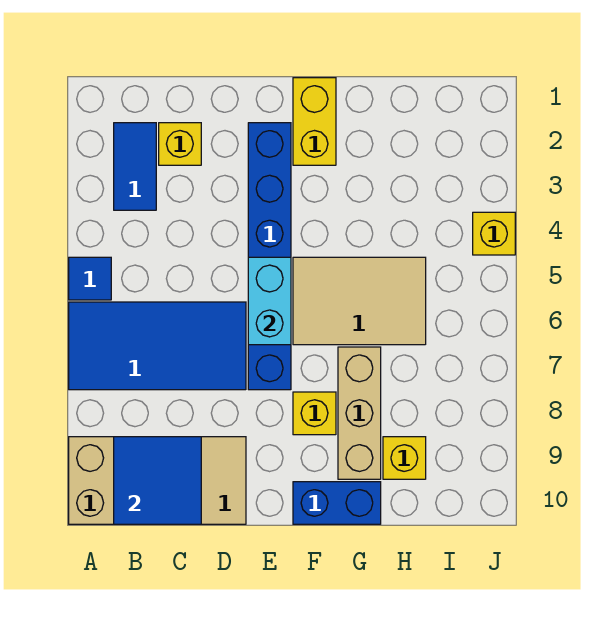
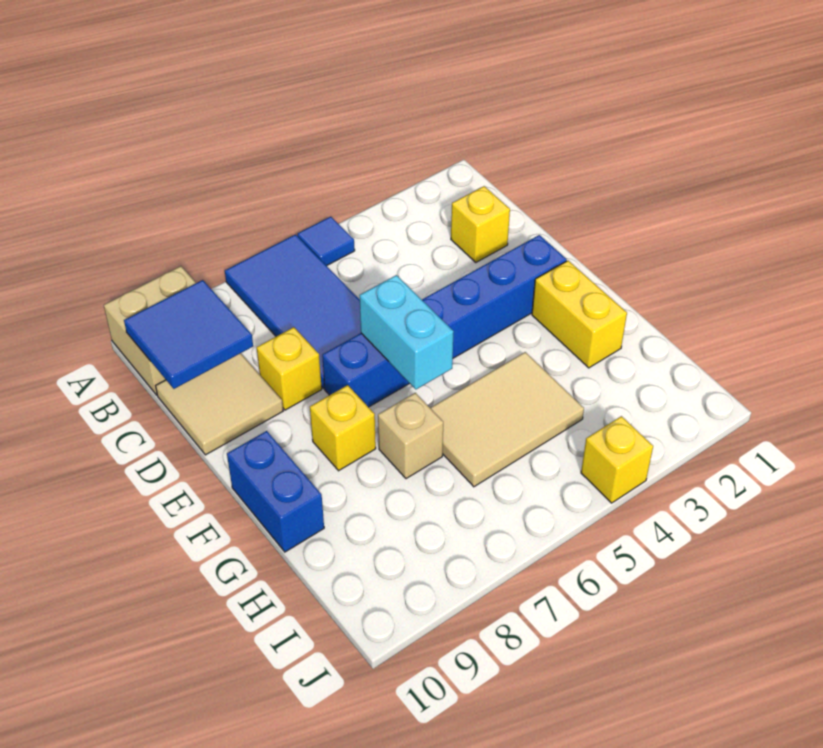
blue tile B2:B3 level 1 -> none
cyan brick E5:E6 level 2 -> cyan brick E6:F6 level 2
yellow brick F1:F2 level 1 -> yellow brick F2:G2 level 1
tan tile F5:H6 level 1 -> tan tile G4:H6 level 1
tan brick G7:G9 level 1 -> tan brick G7 level 1
yellow brick H9 level 1 -> yellow brick D8 level 1

